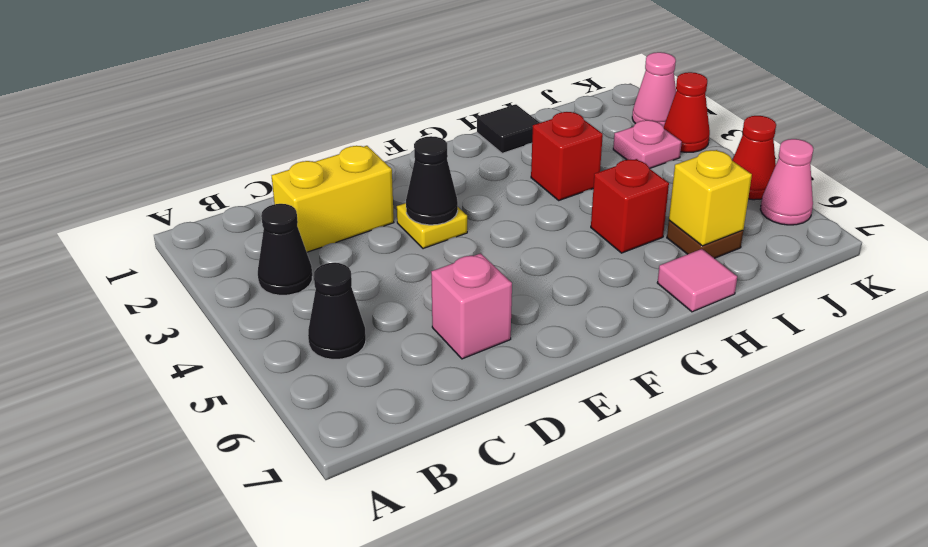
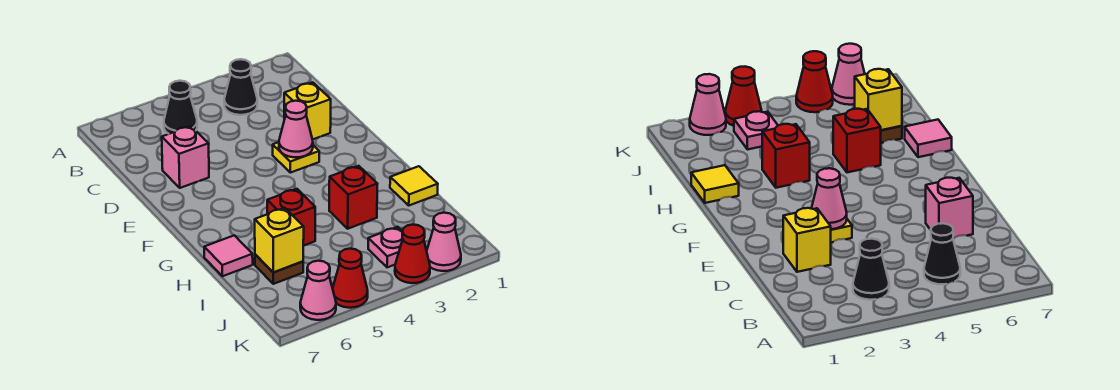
yellow brick C2:D2 level 1 -> yellow brick D2 level 1
black cone E3 level 2 -> pink cone E3 level 2
black tile H1 level 1 -> yellow tile H1 level 1

